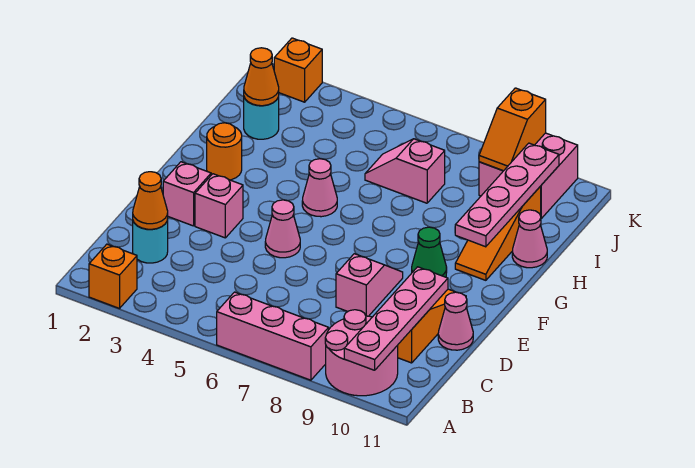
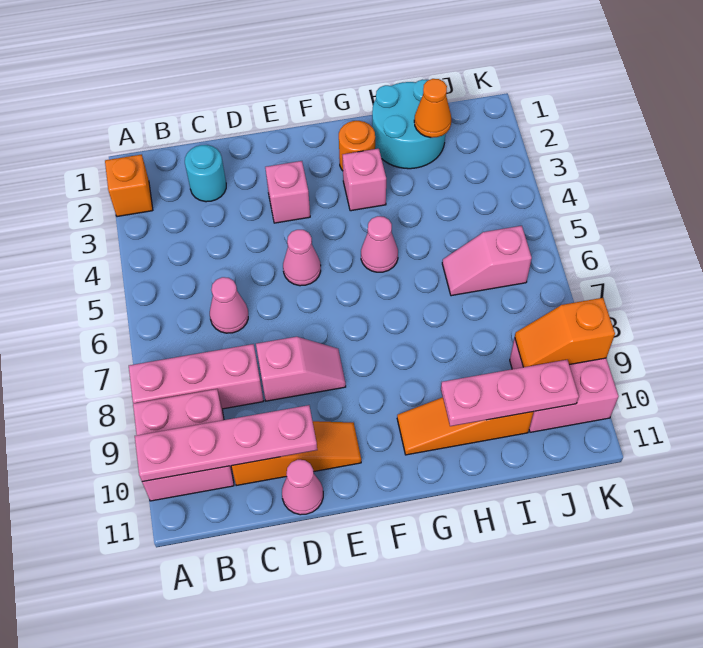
pink brick A6:A8 level 1 -> pink brick A8:C8 level 1
pink round brick A9:B10 level 1 -> pink brick A9:B10 level 1
orange cone C2 level 2 -> none
pink brick E2 level 1 -> pink brick G3 level 1
green cone F9 level 1 -> none
pink plate G10:J10 level 2 -> pink plate H10:J10 level 2
pink cone H11 level 1 -> pink cone C6 level 1
cyan round brick I2 level 1 -> cyan round brick H1:I2 level 1
pink slope I6:I7 level 1 top 7 -> pink slope I6:J6 level 1 top J
orange brick K2 level 1 -> none

